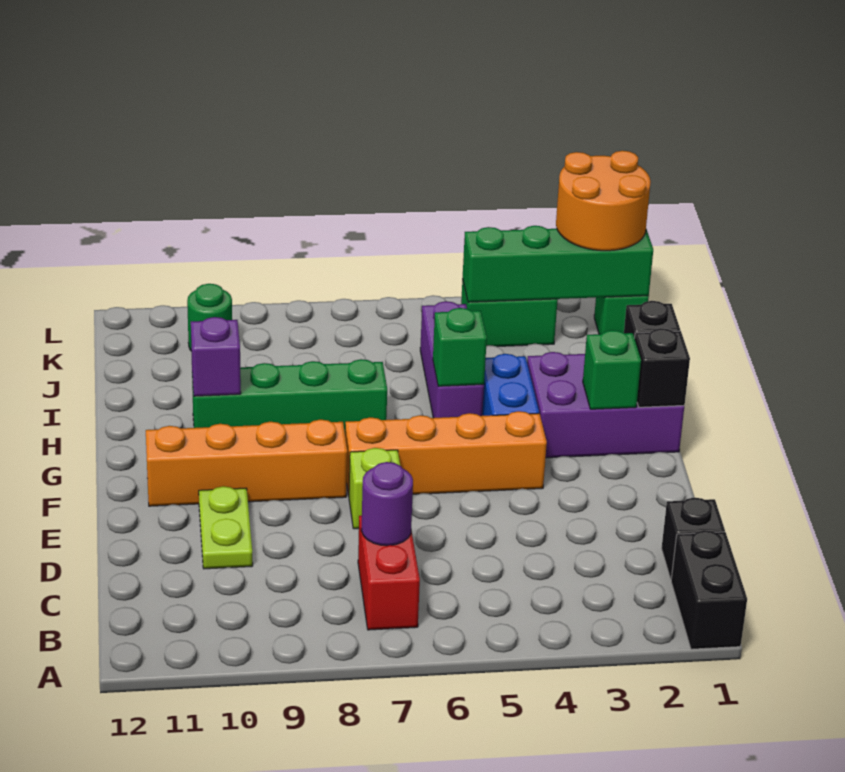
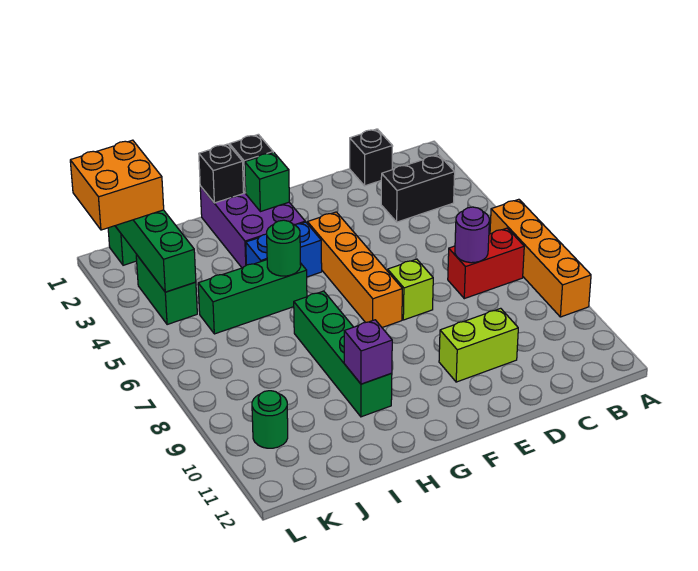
black brick A1:B1 level 1 -> black brick B3:C3 level 1
lime plate D10:E10 level 1 -> lime brick D10:E10 level 1
orange brick F8:F11 level 1 -> orange brick A6:A9 level 1
purple brick H5:J5 level 1 -> green brick H5:J5 level 1
green brick H5 level 2 -> green round brick H5 level 2
orange round brick K1:L2 level 3 -> orange brick K1:L2 level 3

